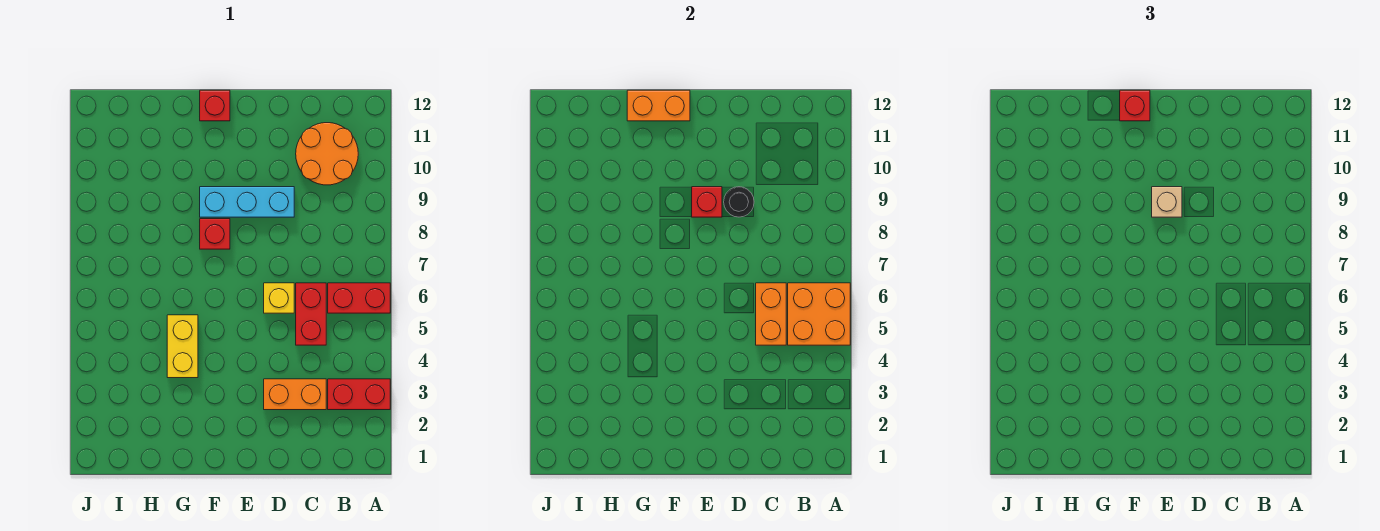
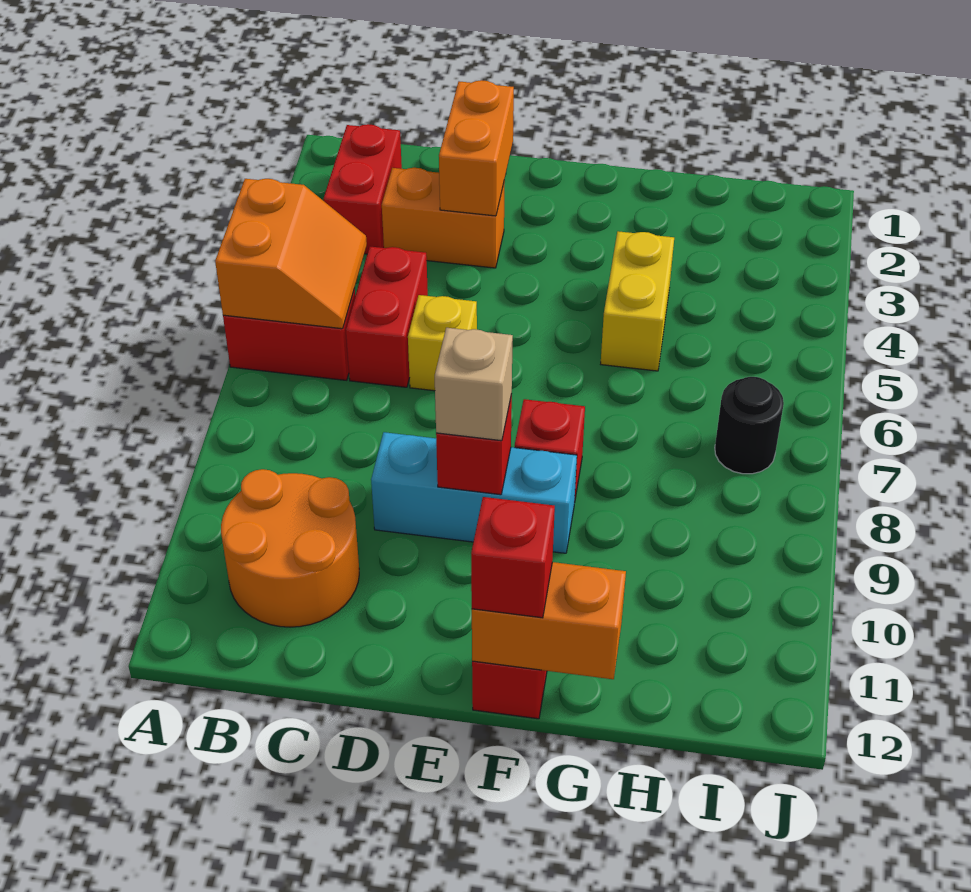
red brick A3:B3 level 1 -> red brick B2:B3 level 1
orange brick A5:B6 level 2 -> orange slope A5:B6 level 2 top A
orange brick C5:C6 level 2 -> orange brick D2:D3 level 2
black round brick D9 level 2 -> black round brick I7 level 1

